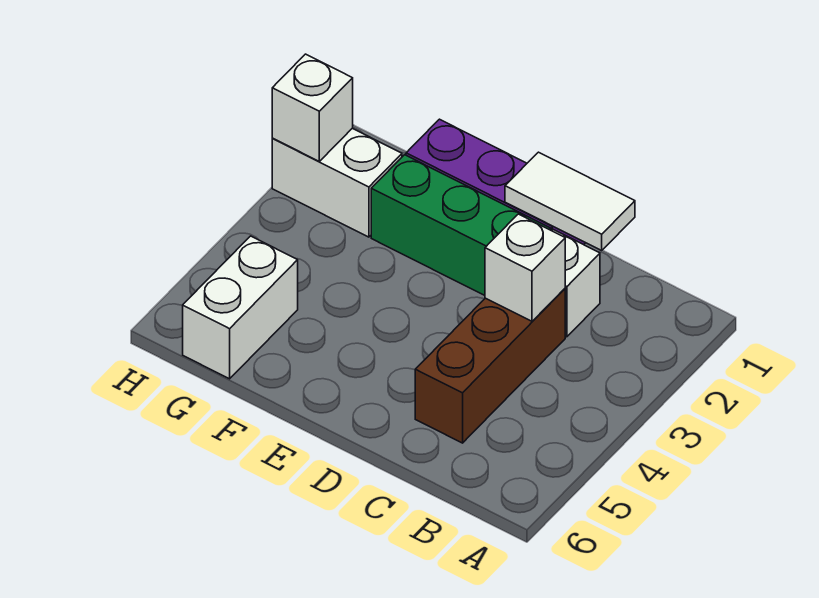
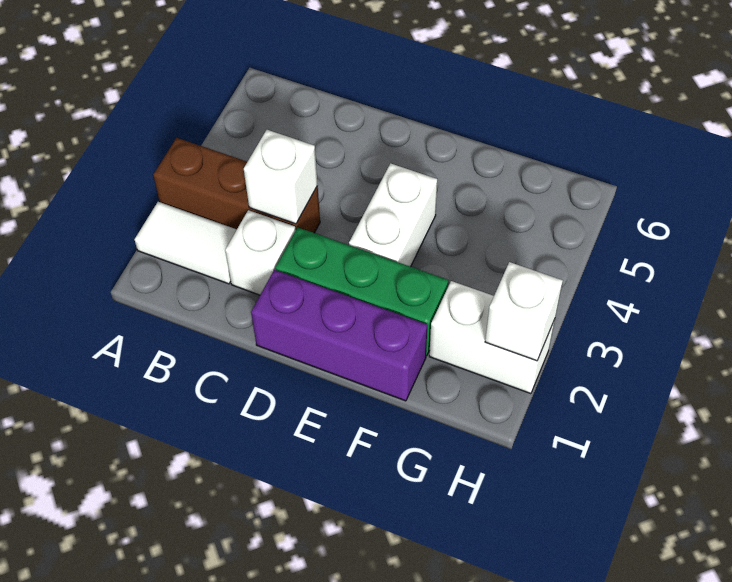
white tile C1:D1 level 2 -> white tile A2:B2 level 1
brown brick C3:C5 level 1 -> brown brick A3:C3 level 1
white brick G5:G6 level 1 -> white brick E3:E4 level 1

